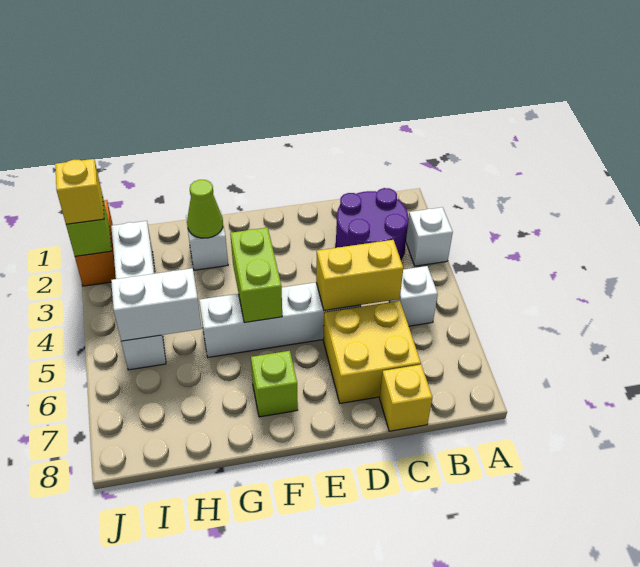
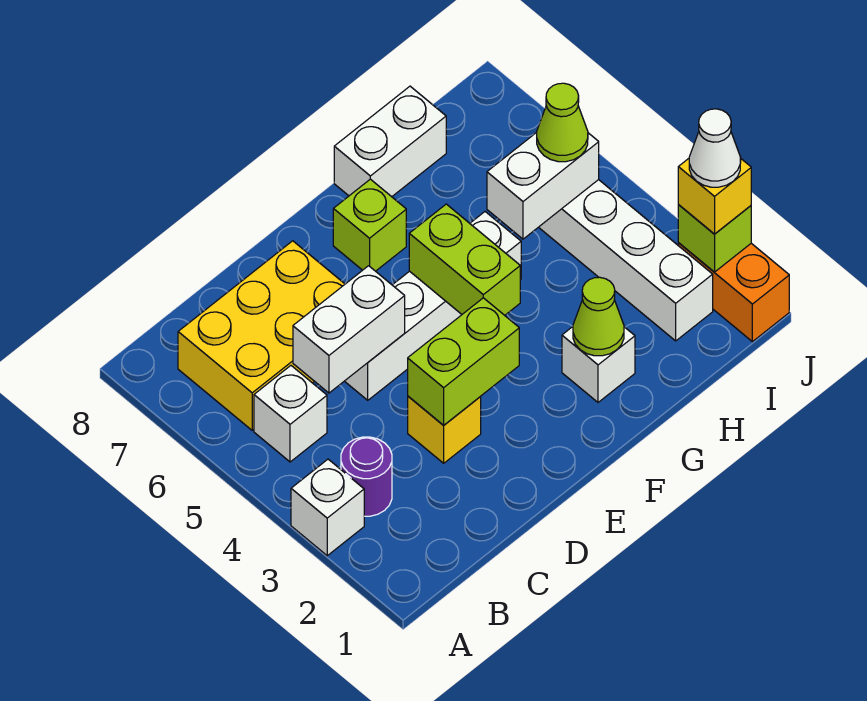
purple round brick B2:C3 level 1 -> purple round brick B3 level 1
yellow brick C5:D5 level 2 -> white brick C5:D5 level 2
yellow brick C6:D7 level 1 -> yellow brick B6:D7 level 1
yellow brick C8 level 1 -> yellow brick D3 level 1
none -> lime brick D3:E3 level 2
none -> white brick G8:H8 level 1
none -> lime cone I5 level 3
none -> white cone J2 level 4

